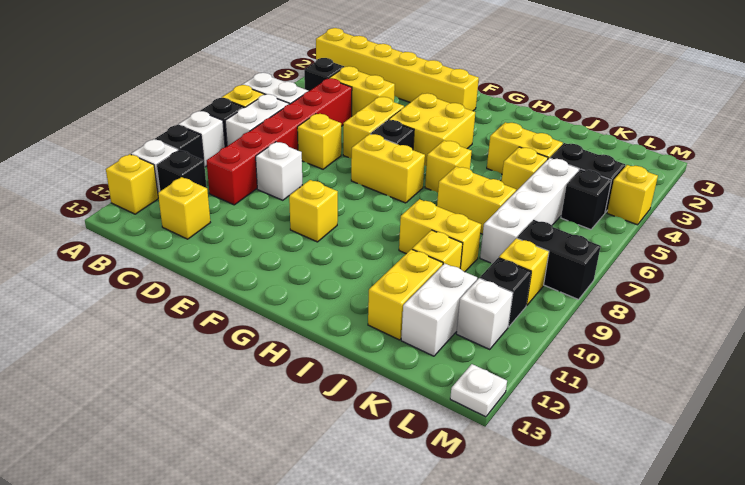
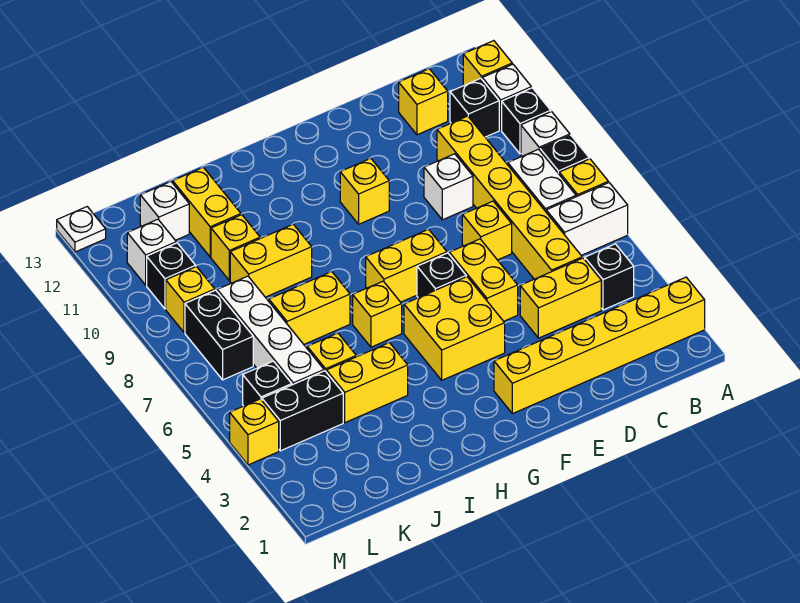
red brick C5:C10 level 1 -> yellow brick C5:C10 level 1
white brick K11:K12 level 1 -> white brick K12 level 1
black brick L8:M8 level 1 -> black brick L7:L8 level 1

